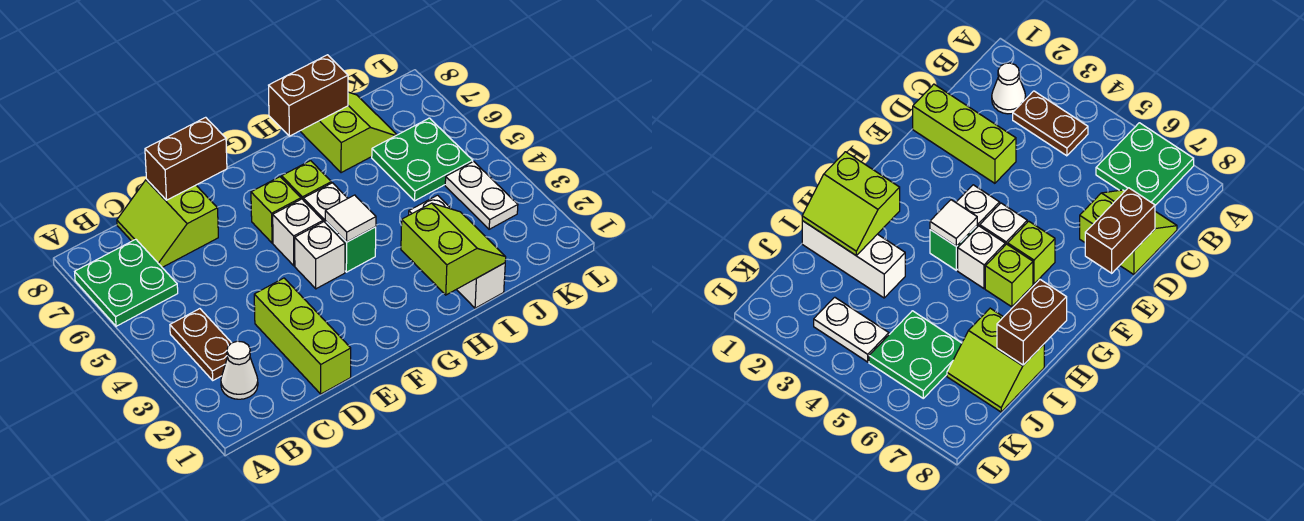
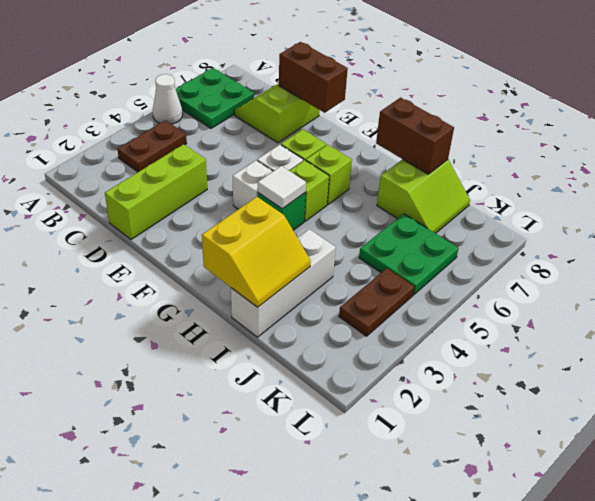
white cone B2 level 1 -> white cone A5 level 1
white brick G5 level 1 -> lime brick G5 level 1
lime slope H1:I2 level 2 top H -> yellow slope H1:I2 level 2 top H
white plate K3:K4 level 1 -> brown plate K3:K4 level 1

